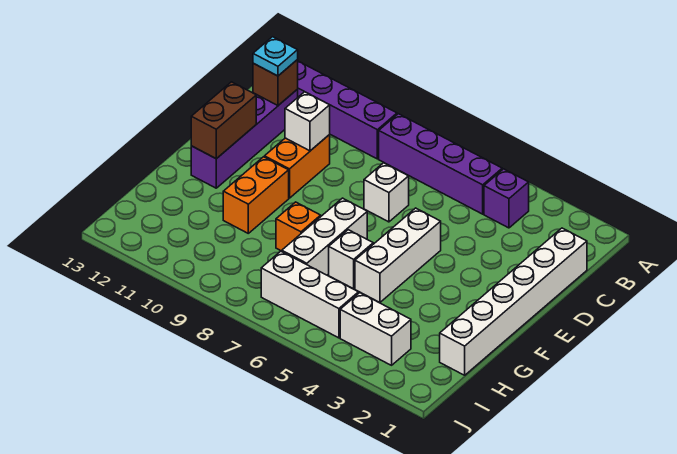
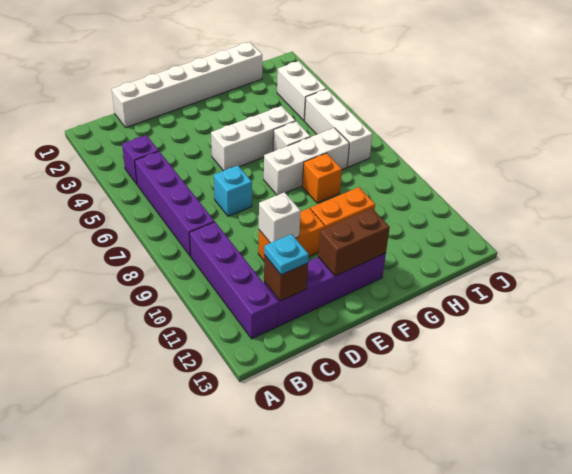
white brick D7 level 1 -> cyan brick D7 level 1

